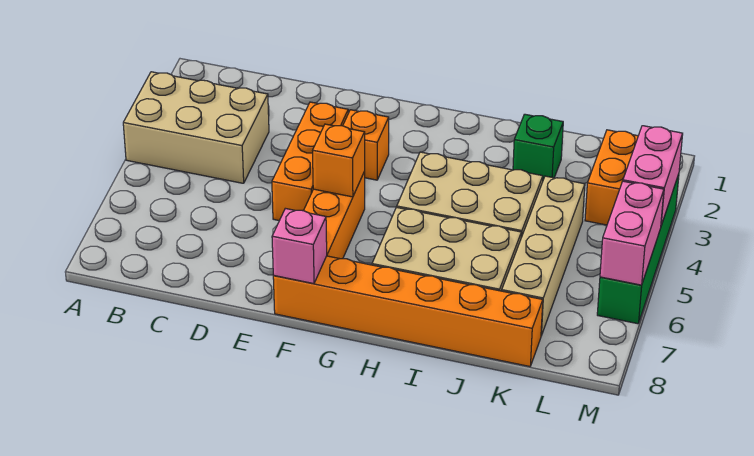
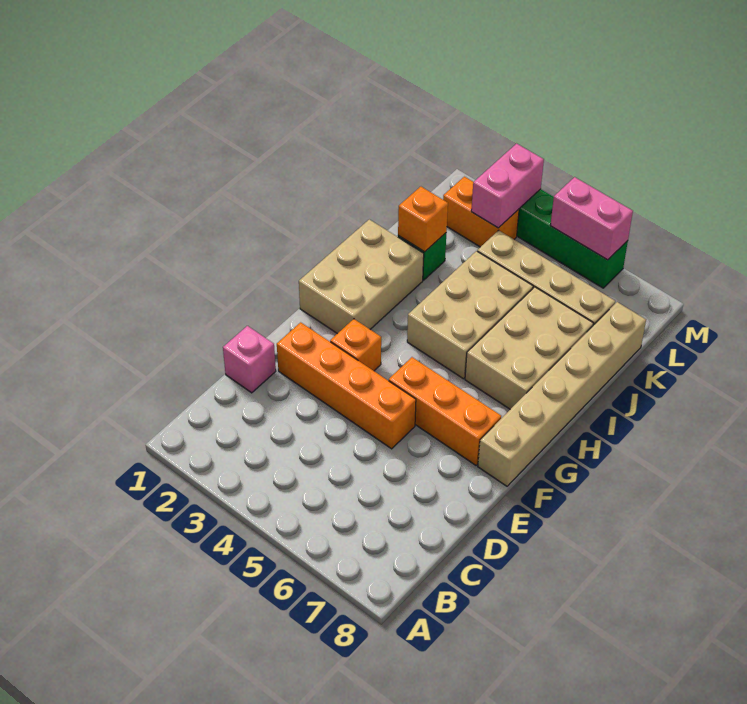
tan brick A3:C4 level 1 -> tan brick G1:I2 level 1
orange brick E3:E5 level 1 -> orange brick E2:E5 level 1
orange brick F5 level 2 -> orange brick J2 level 2
orange brick F8:K8 level 1 -> tan brick F8:K8 level 1
pink brick F8 level 2 -> pink brick D1 level 1
pink brick M3:M4 level 2 -> pink brick L3:M3 level 2

